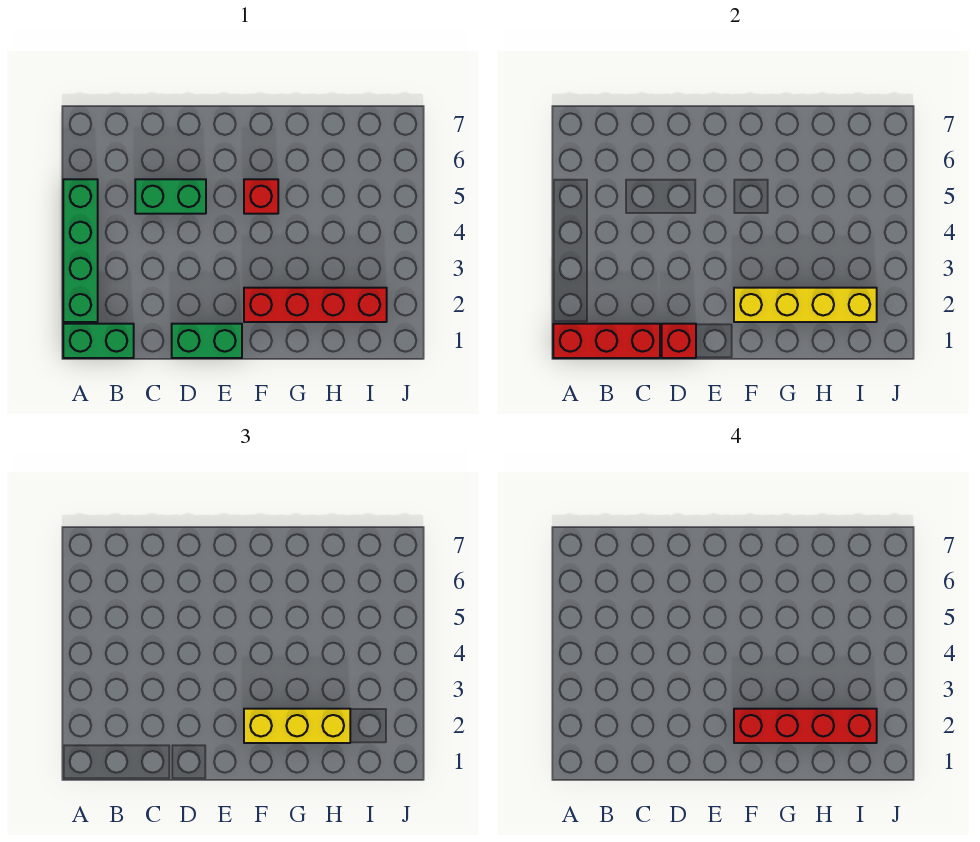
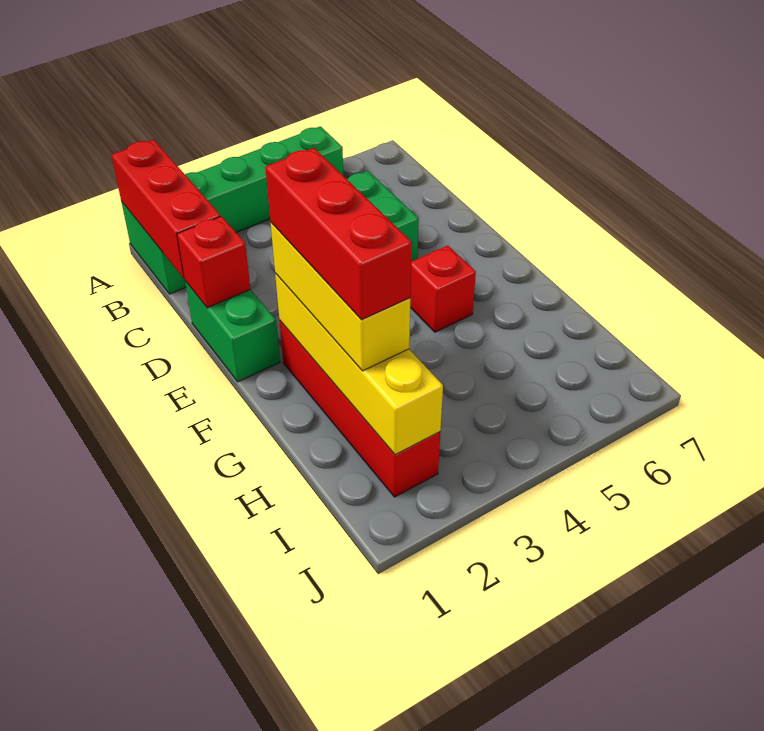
red brick F2:I2 level 4 -> red brick F2:H2 level 4

